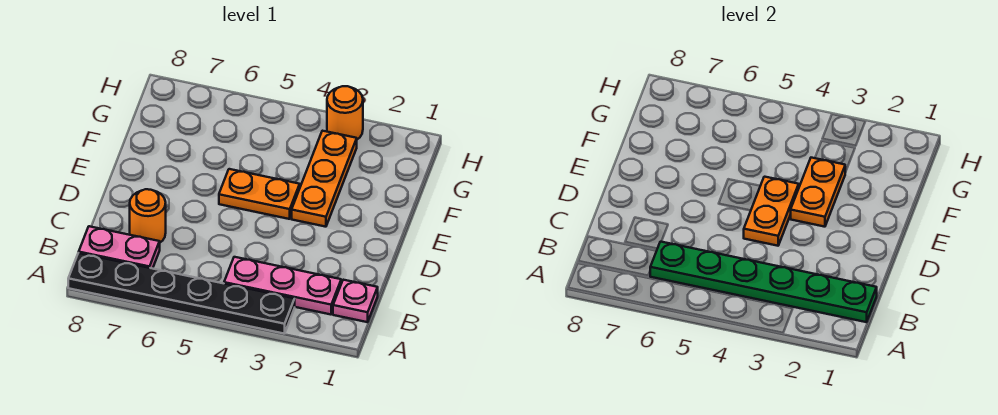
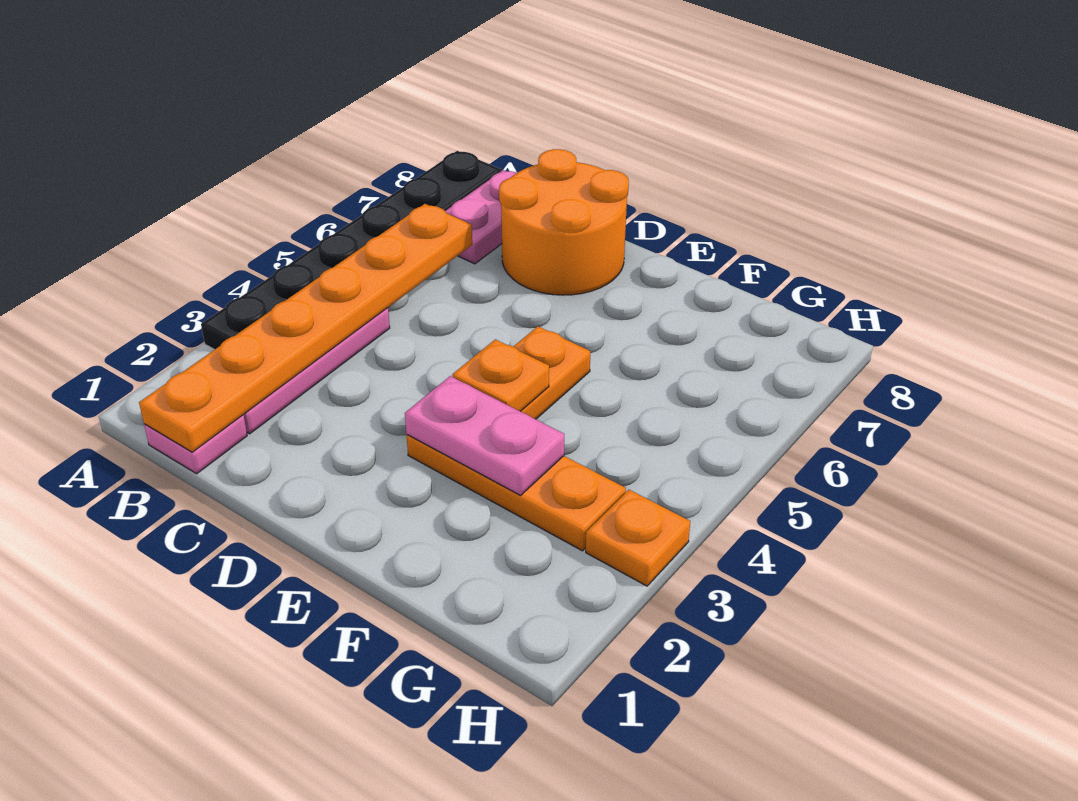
green plate B1:B6 level 2 -> orange plate B1:B6 level 2
orange round brick C7 level 1 -> orange round brick C7:D8 level 1
orange plate D4:E4 level 2 -> orange plate E4 level 2
orange plate E3:F3 level 2 -> pink plate E3:F3 level 2
orange round brick H3 level 1 -> orange plate H3 level 1

